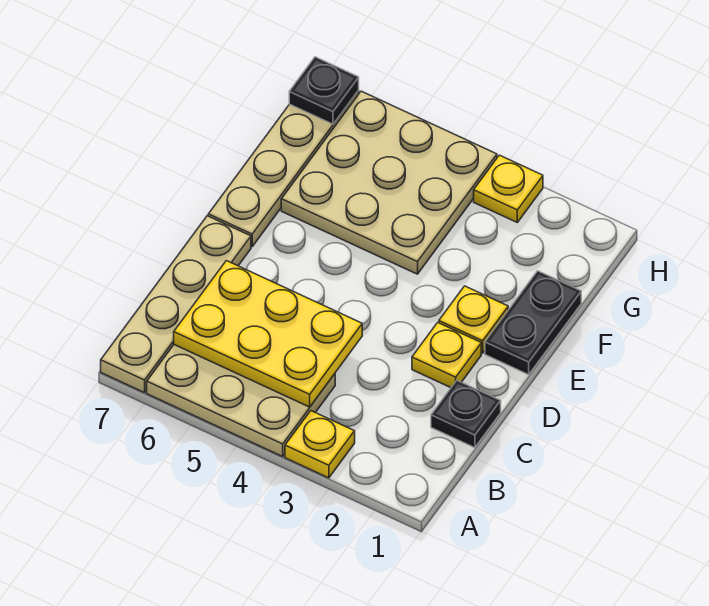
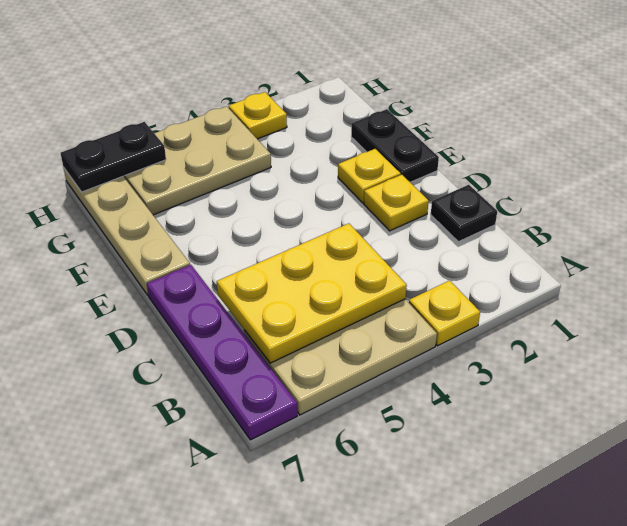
tan plate A7:D7 level 1 -> purple plate A7:D7 level 1
tan plate F4:H6 level 1 -> tan plate G4:H6 level 1
black plate H7 level 2 -> black plate H6:H7 level 2

